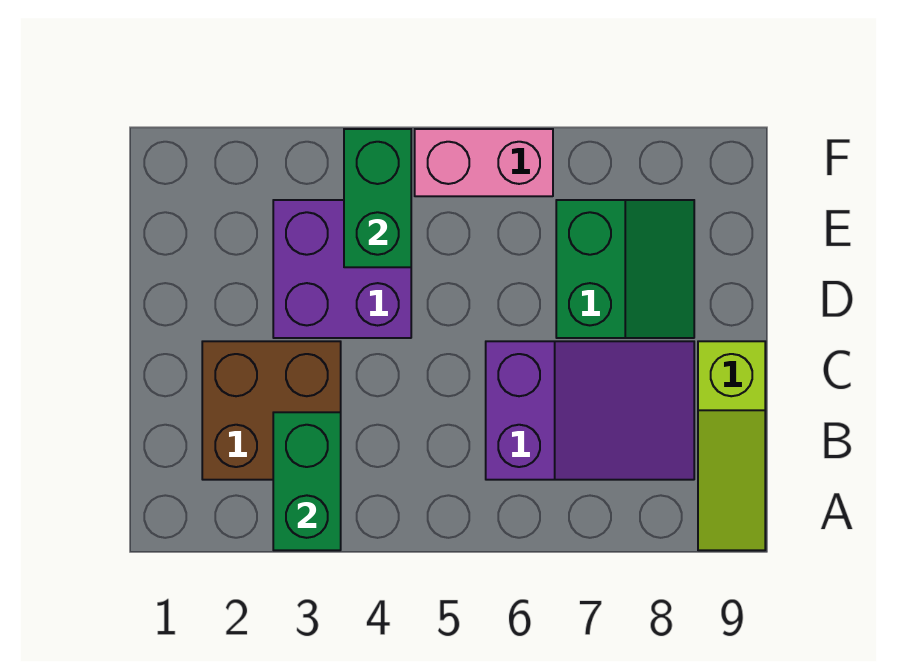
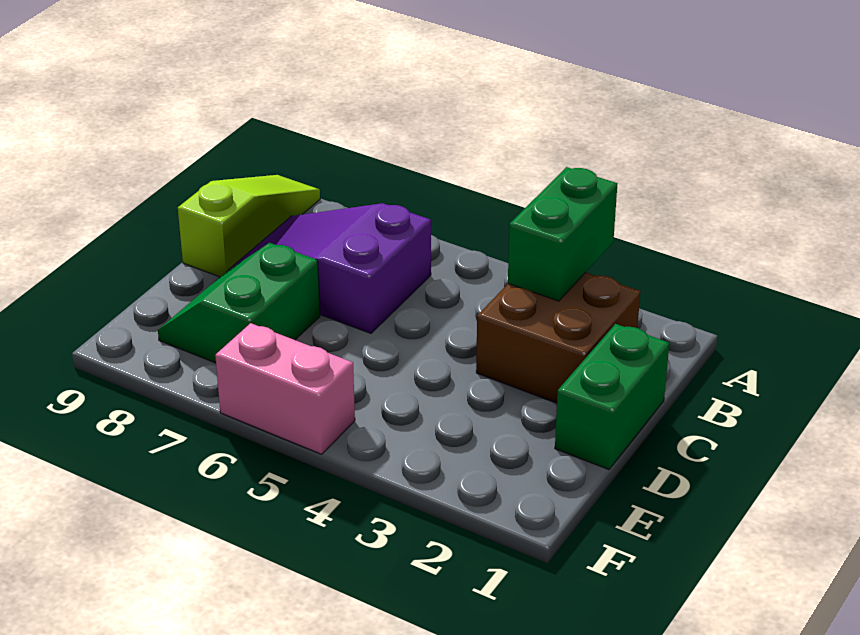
purple brick D3:E4 level 1 -> none
green brick E4:F4 level 2 -> green brick C1:D1 level 1

